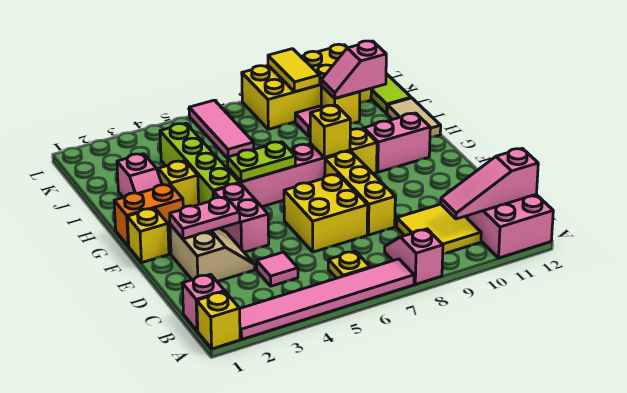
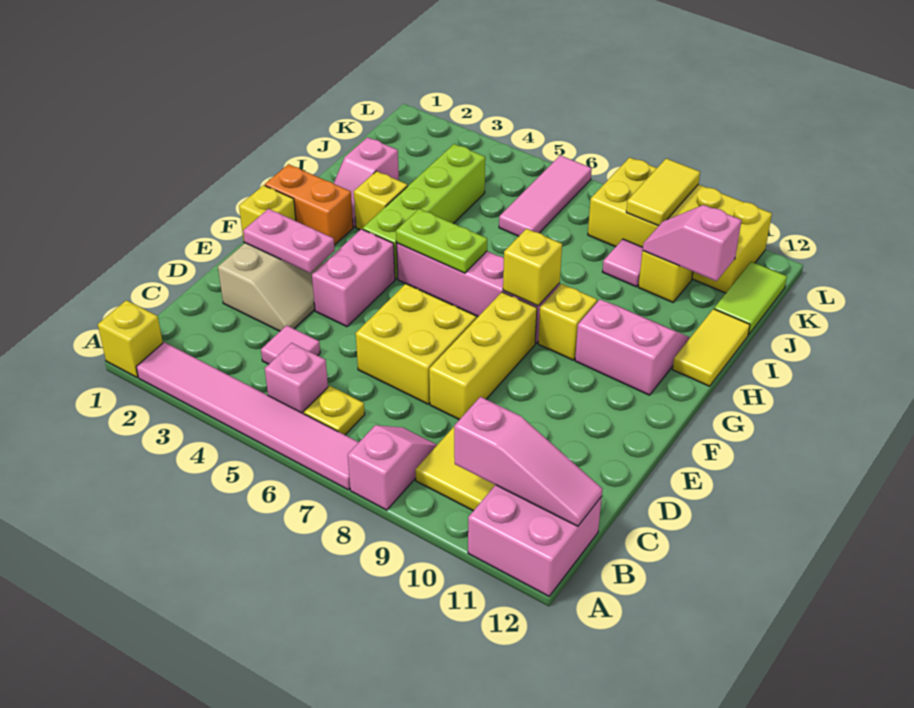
pink brick B1 level 1 -> pink brick B5 level 1
pink slope B10:B12 level 2 top 12 -> pink slope B10:B12 level 2 top 10
tan tile H12:I12 level 1 -> yellow tile H12:I12 level 1

